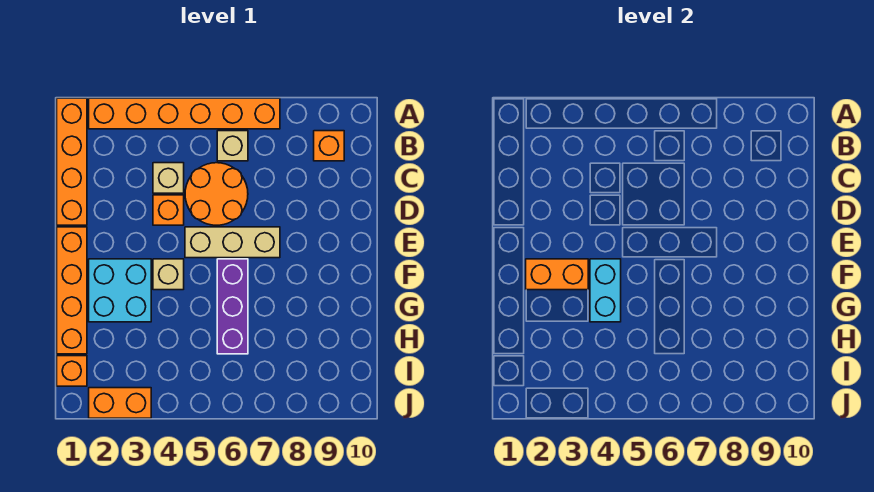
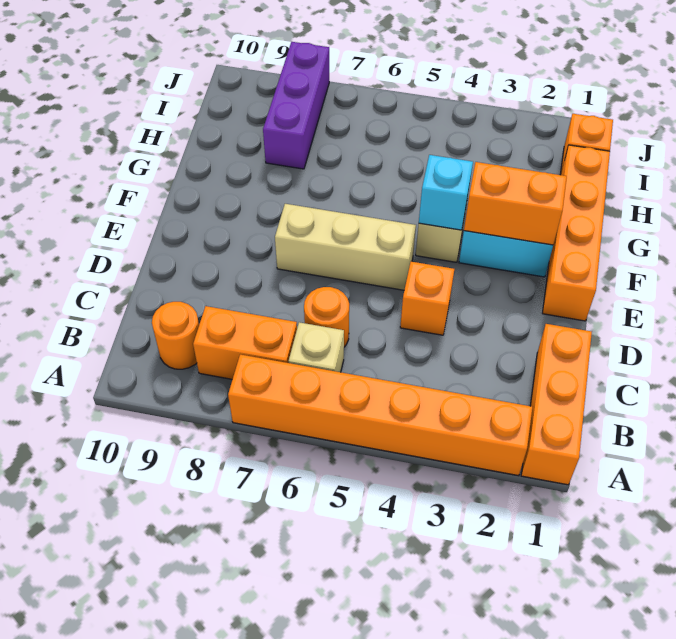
orange brick A1:D1 level 1 -> orange brick A1:C1 level 1
orange brick B9 level 1 -> orange round brick B9 level 1
tan brick C4 level 1 -> none
orange round brick C5:D6 level 1 -> orange round brick C6 level 1
cyan brick F4:G4 level 2 -> cyan brick F4 level 2
purple brick F6:H6 level 1 -> purple brick H8:J8 level 1
orange brick J2:J3 level 1 -> orange brick B7:B8 level 1

